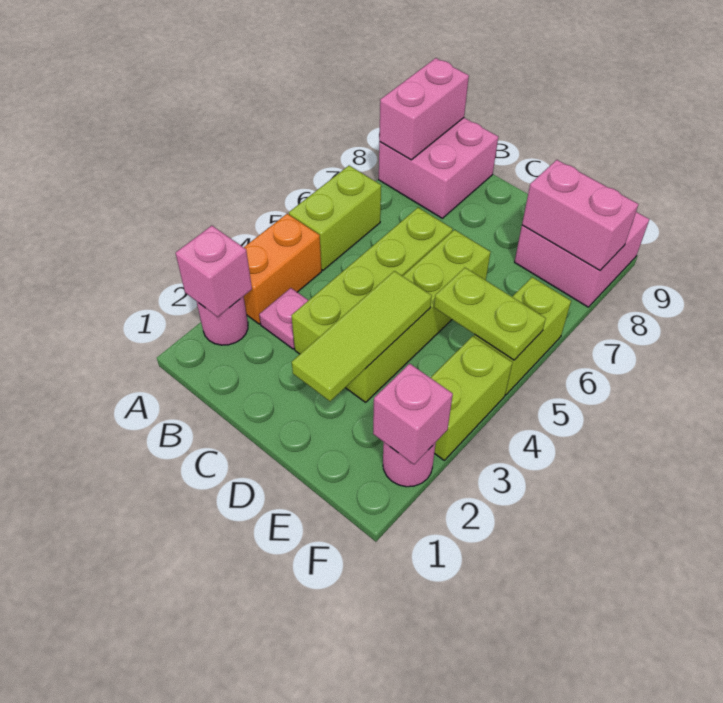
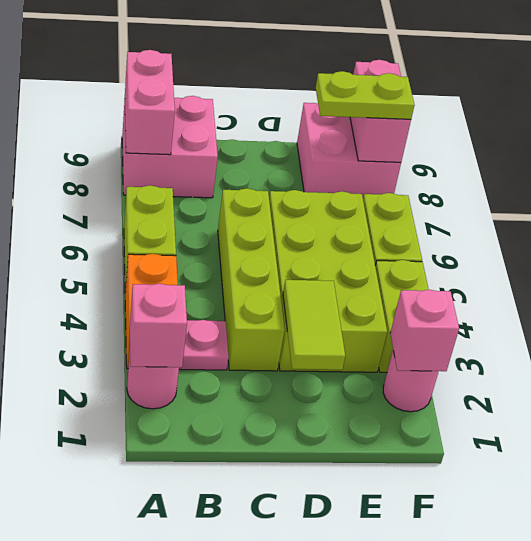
lime tile D2:D4 level 2 -> lime tile D2:D3 level 2
lime brick D3:D6 level 1 -> lime brick D3:E6 level 1
lime plate E5:F5 level 2 -> lime plate E8:F8 level 3
pink brick E8:F8 level 2 -> pink brick F8:F9 level 2

